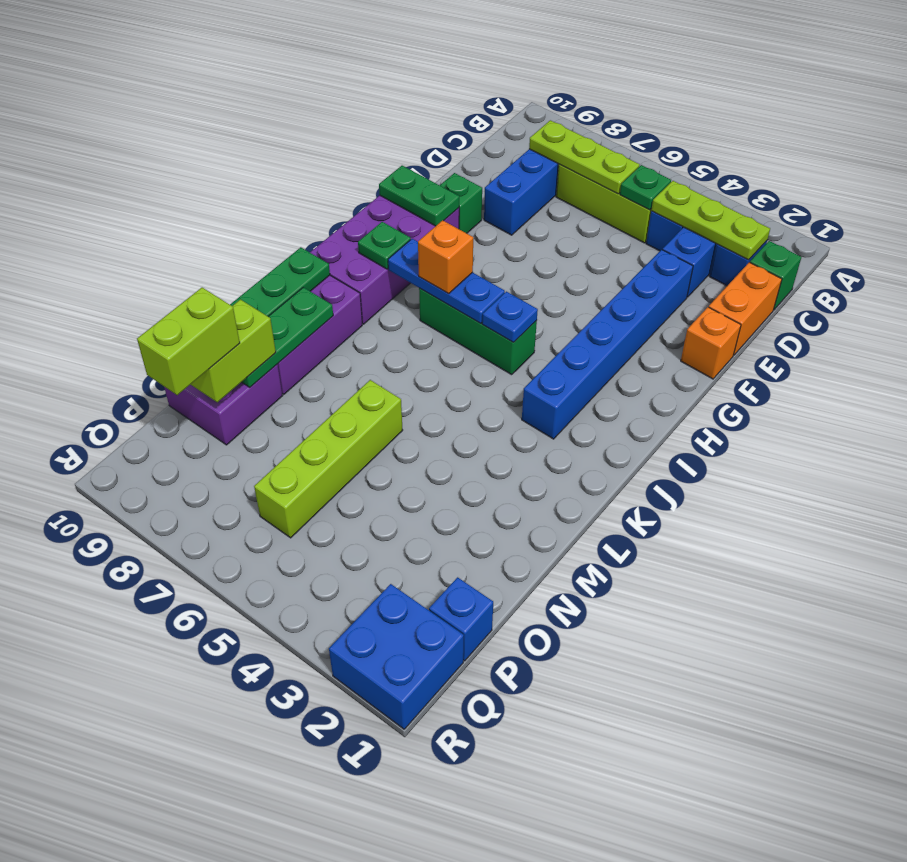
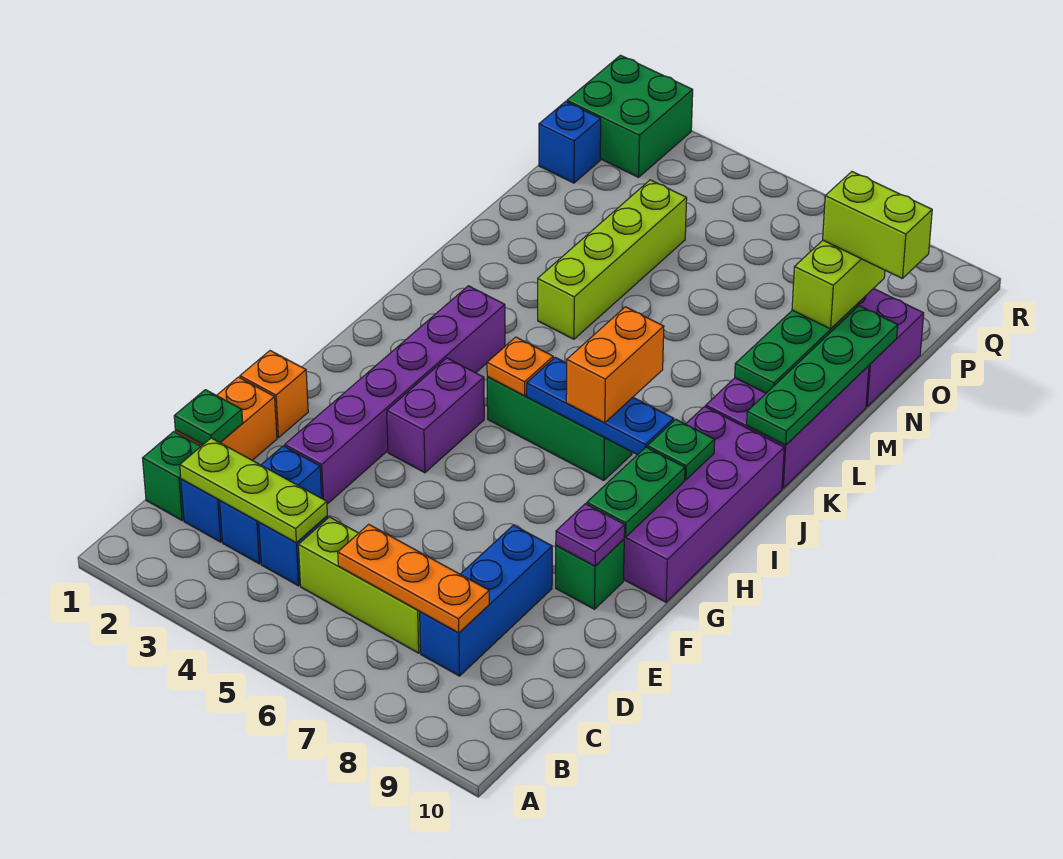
green plate C5 level 2 -> green plate D1 level 2
lime plate C6:C8 level 2 -> orange plate C6:C8 level 2
blue brick E3:J3 level 1 -> purple brick E3:J3 level 1
none -> purple plate F9 level 2
none -> purple brick G4:H4 level 1
green plate G9:G10 level 2 -> green plate G9:H9 level 2
blue plate I5 level 2 -> orange plate I5 level 2
orange brick I7 level 3 -> orange brick I7:J7 level 3
lime brick M6:P6 level 1 -> lime brick L4:O4 level 1
lime brick O9:P9 level 4 -> lime brick O9:O10 level 4
blue brick Q1:R2 level 1 -> green brick Q1:R2 level 1

